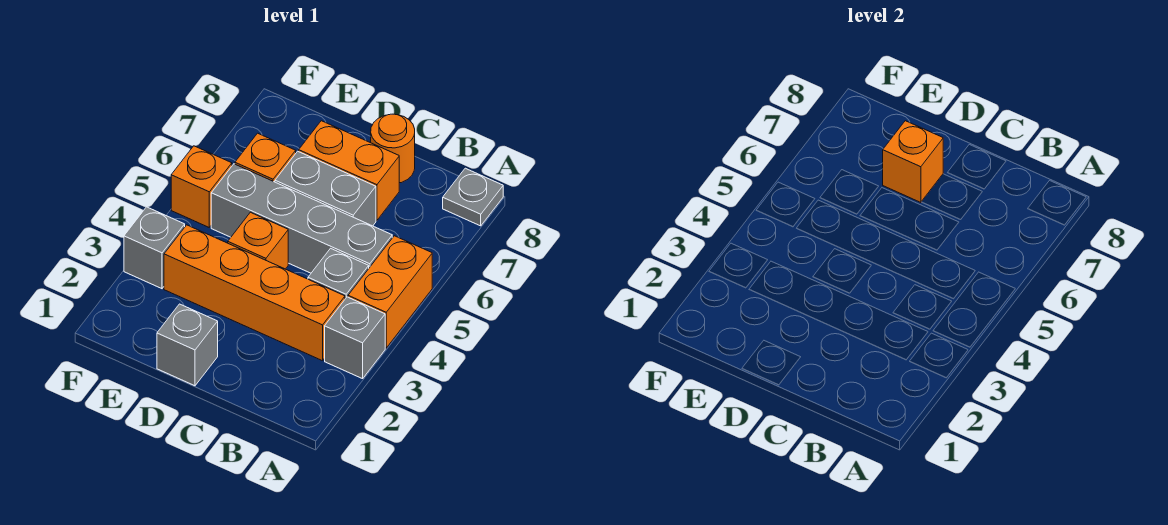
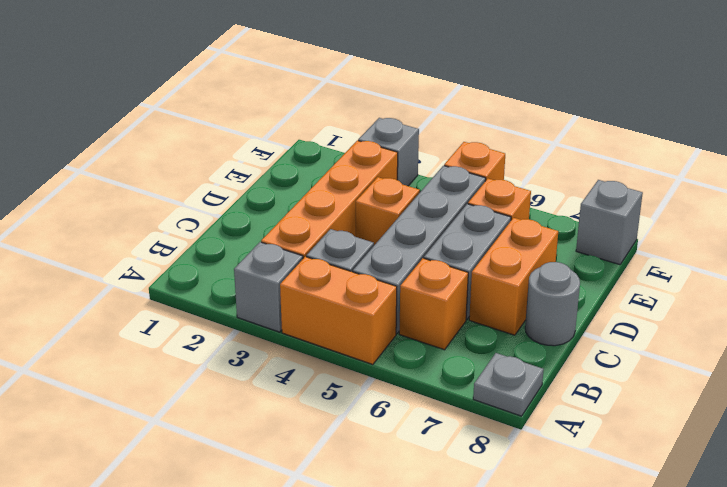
orange round brick C8 level 1 -> grey round brick C8 level 1
grey brick D1 level 1 -> grey brick F8 level 1
orange brick D7 level 2 -> orange brick B6 level 1

